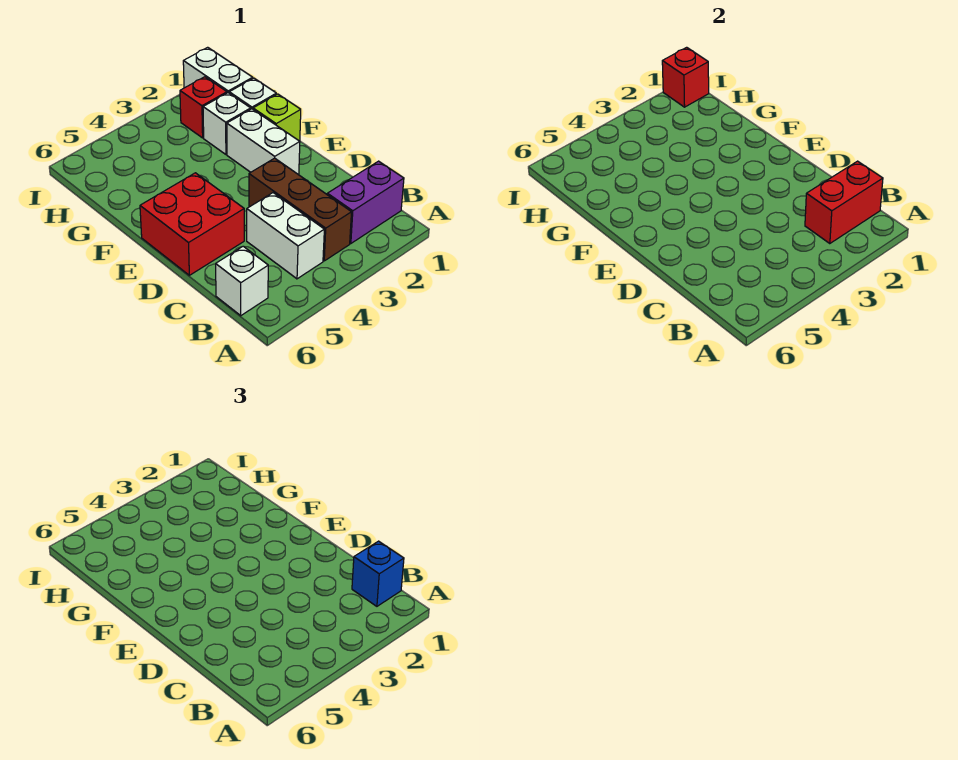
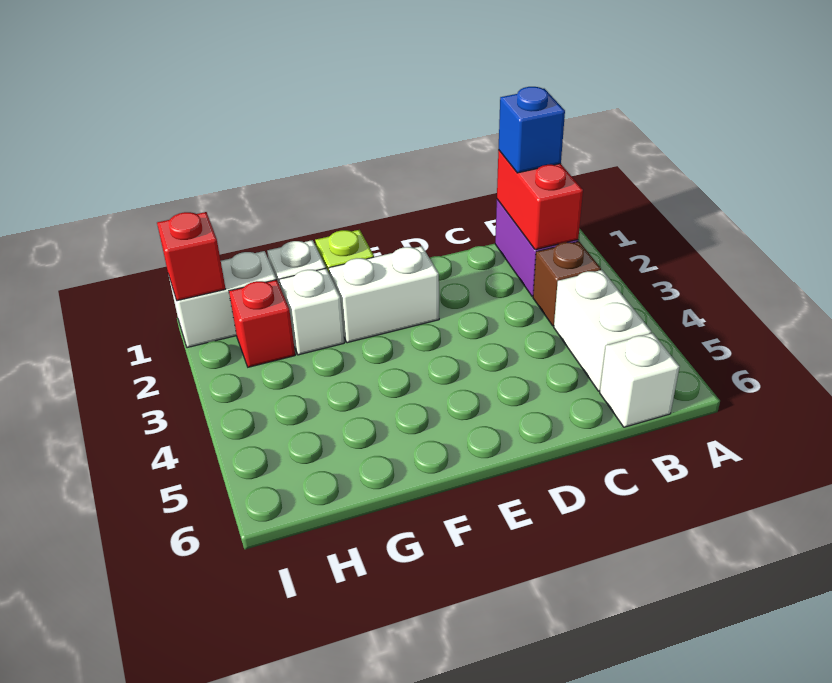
brown brick B3:D3 level 1 -> brown brick B3 level 1
white brick B4:C4 level 1 -> white brick B4:B5 level 1
red brick D5:E6 level 1 -> none

